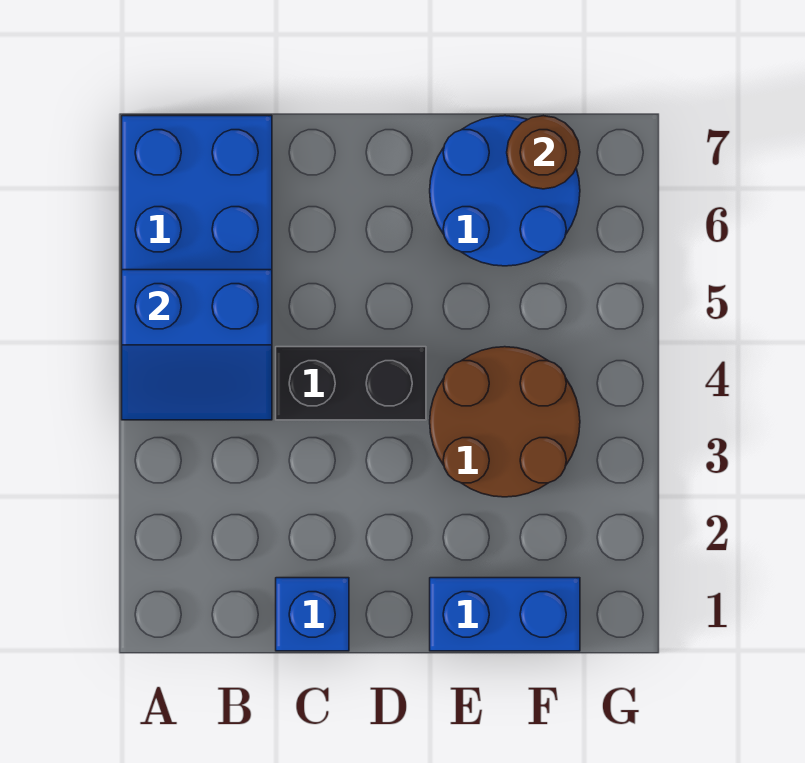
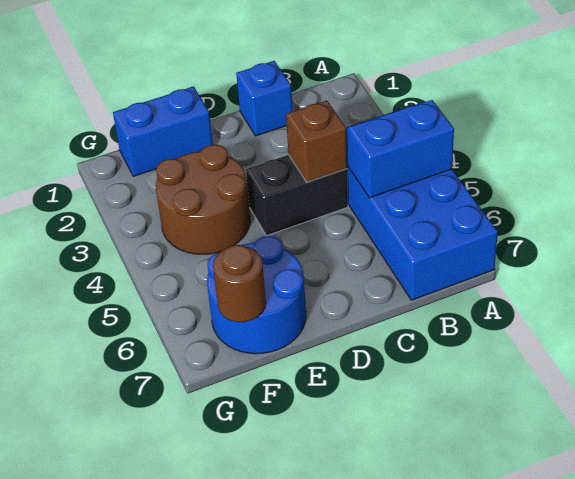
none -> brown brick C4 level 2

